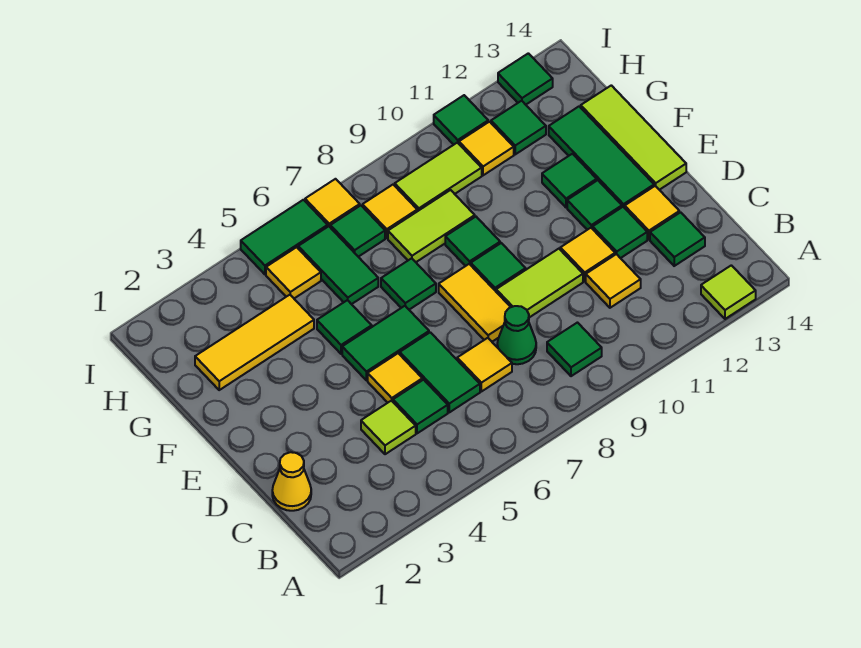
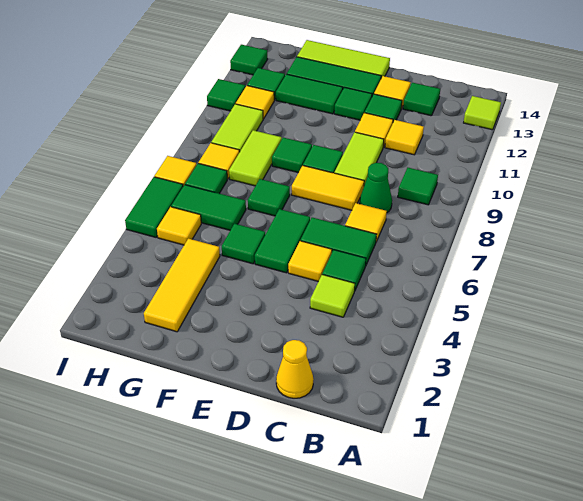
green tile F12 level 1 -> green tile F12:G12 level 1

